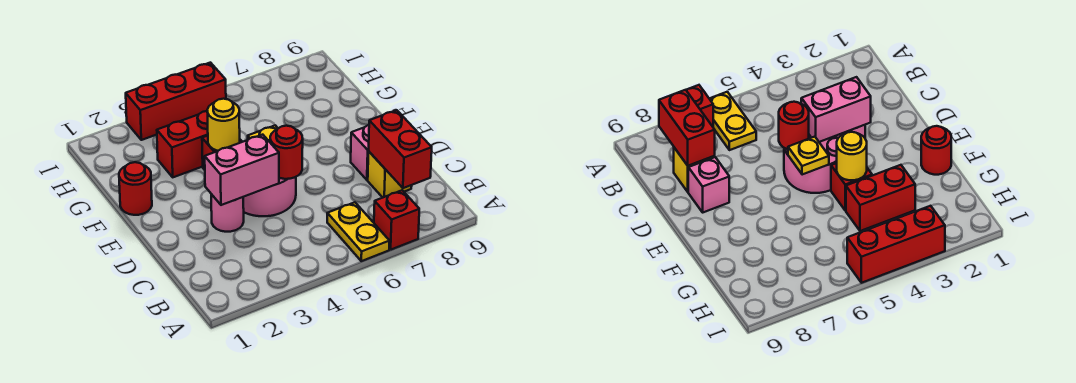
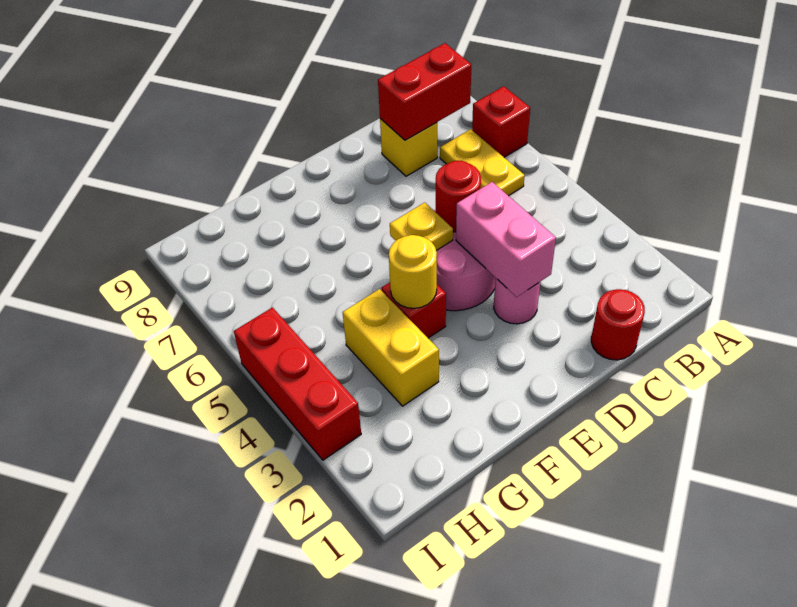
yellow plate A6:B6 level 1 -> yellow plate B6:B7 level 1
pink brick D8 level 1 -> none
red round brick F1 level 1 -> red round brick C1 level 1
red brick G3:G4 level 1 -> yellow brick G3:G4 level 1

